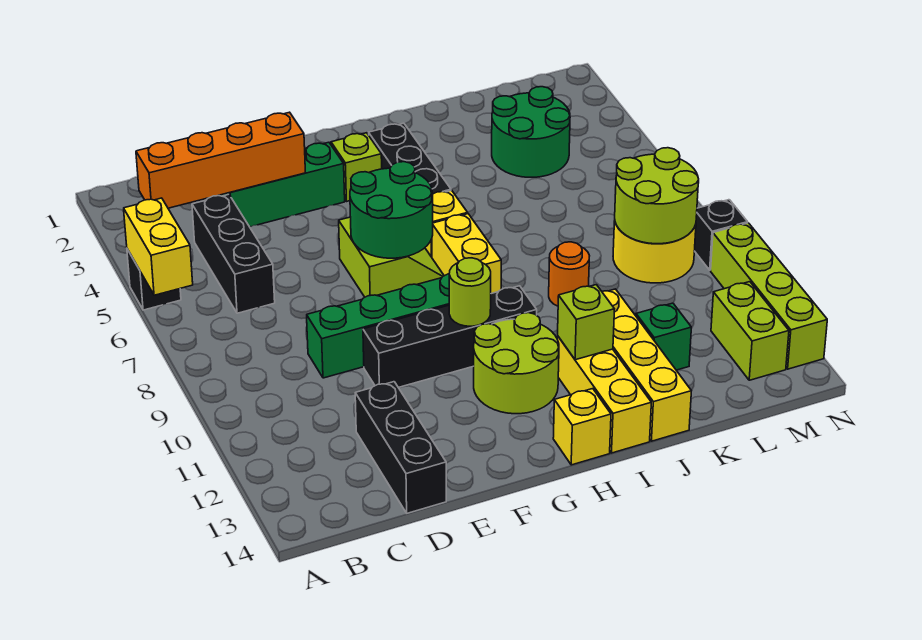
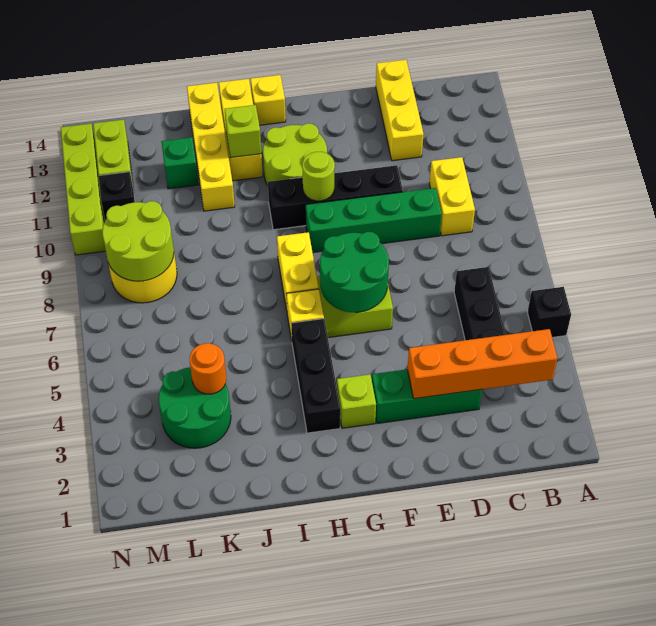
yellow brick A5:A6 level 2 -> yellow brick C9:C10 level 1
black brick D12:D14 level 1 -> yellow brick D12:D14 level 1
orange round brick J9 level 1 -> orange round brick K4 level 2
black brick N9 level 1 -> black brick M11 level 1

